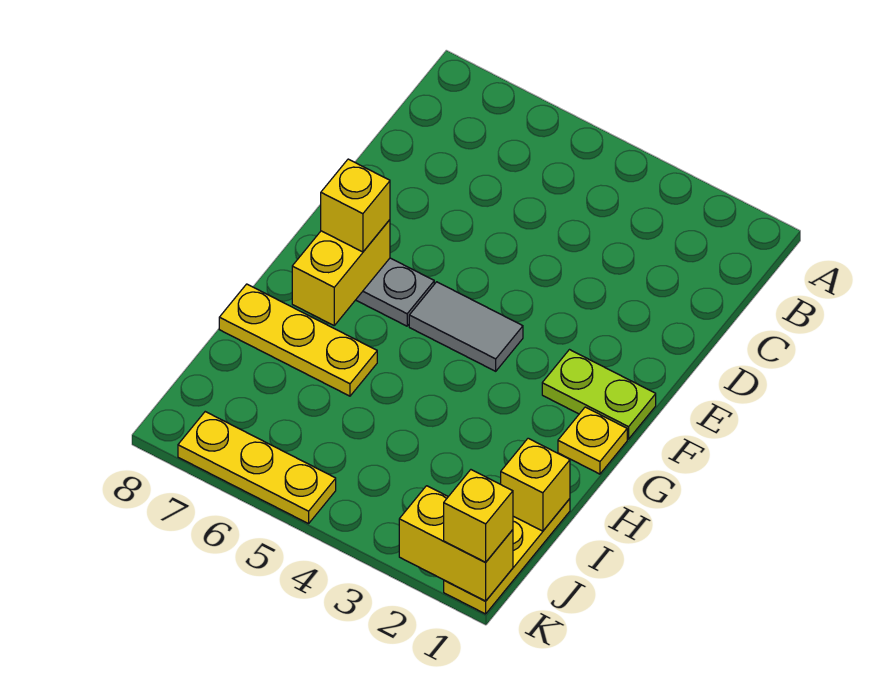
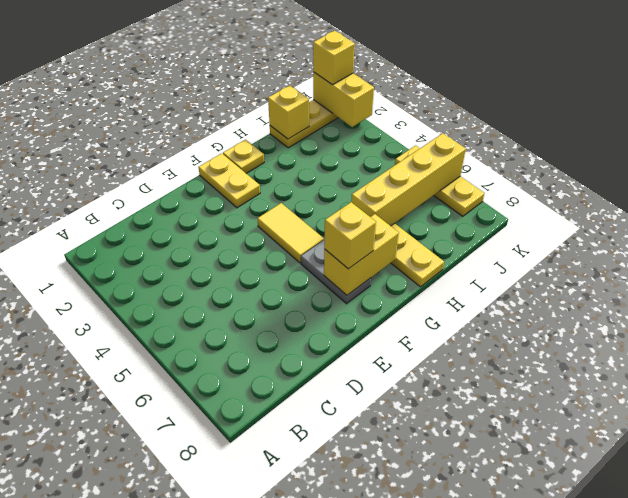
lime plate F1:F2 level 1 -> yellow plate F1:F2 level 1
grey tile F4:F5 level 1 -> yellow tile F4:F5 level 1
none -> yellow brick H6:K6 level 2

